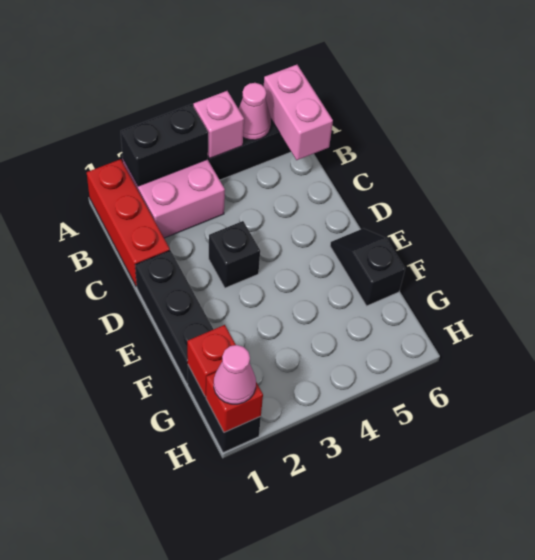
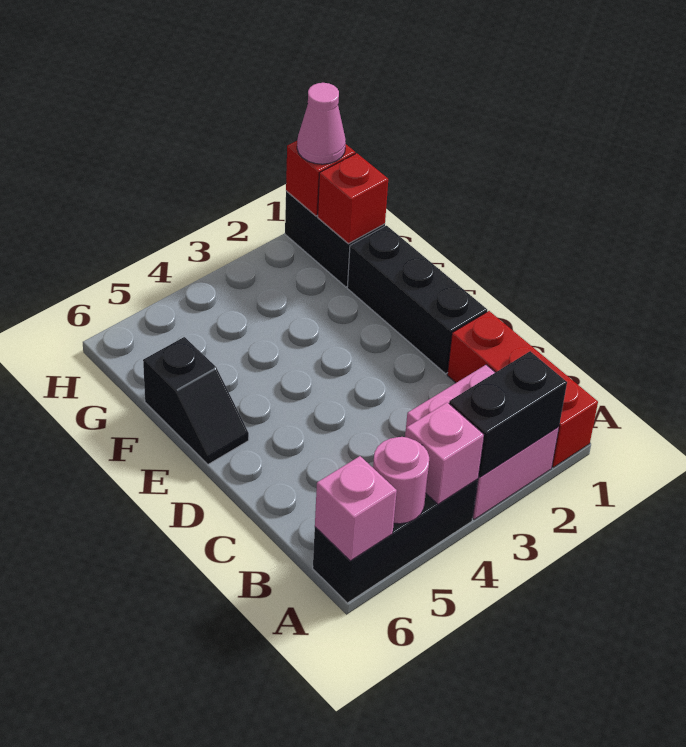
pink cone A5 level 2 -> pink round brick A5 level 2
pink brick A6:B6 level 2 -> pink brick A6 level 2
black brick D3 level 1 -> none

